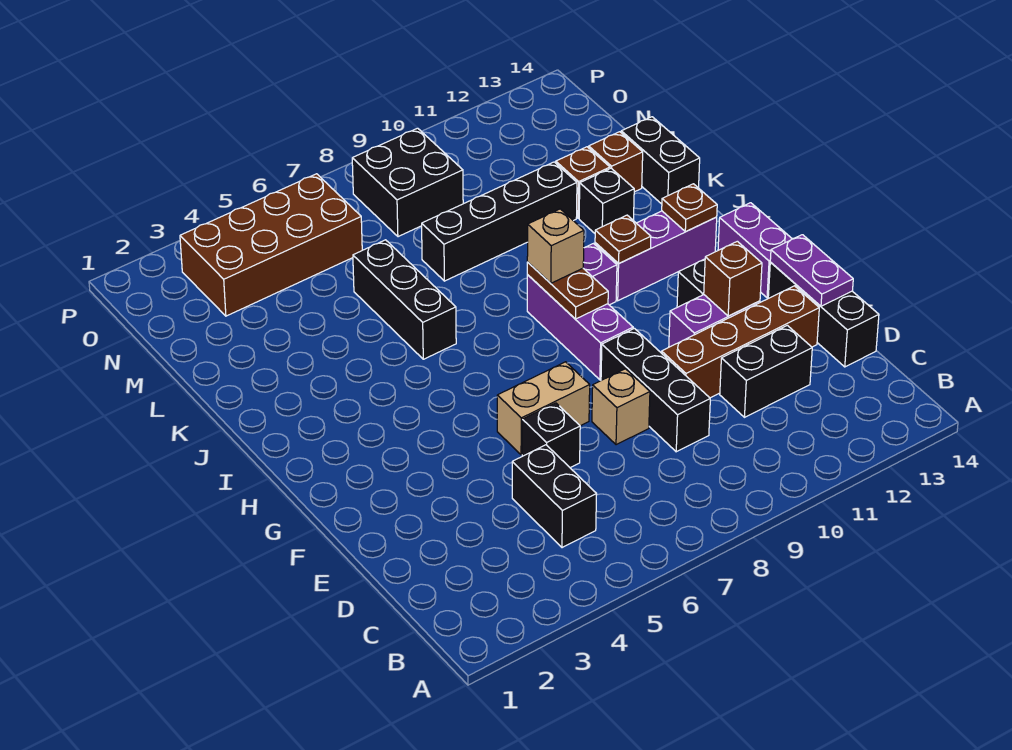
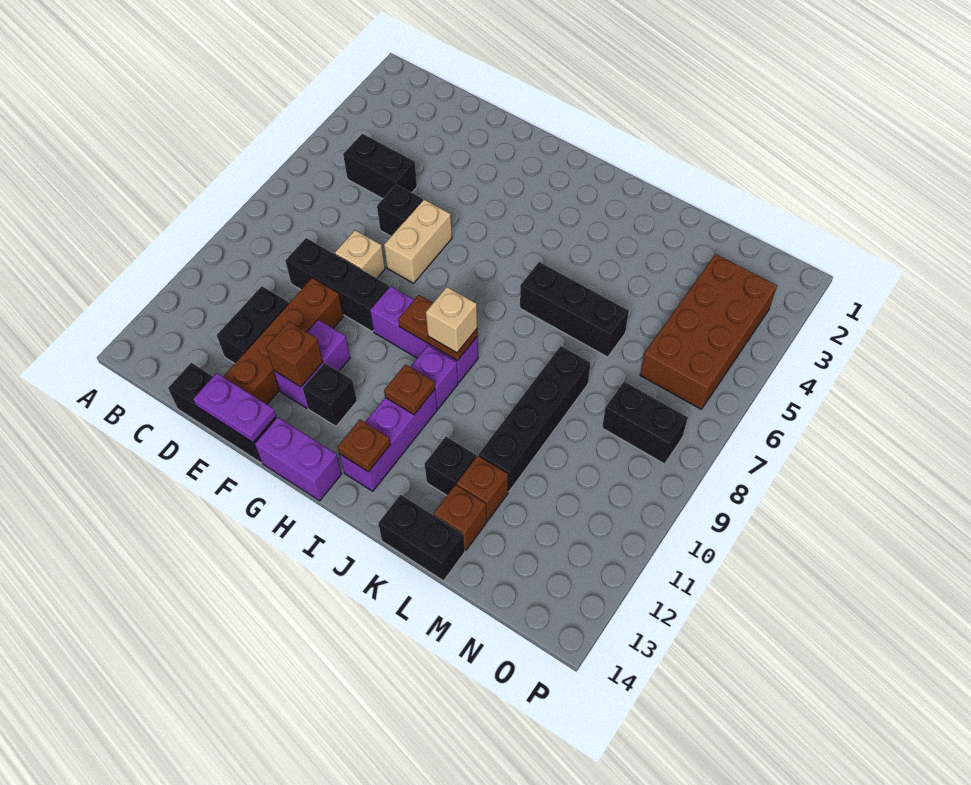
black brick N8:O9 level 1 -> black brick N8:O8 level 1

